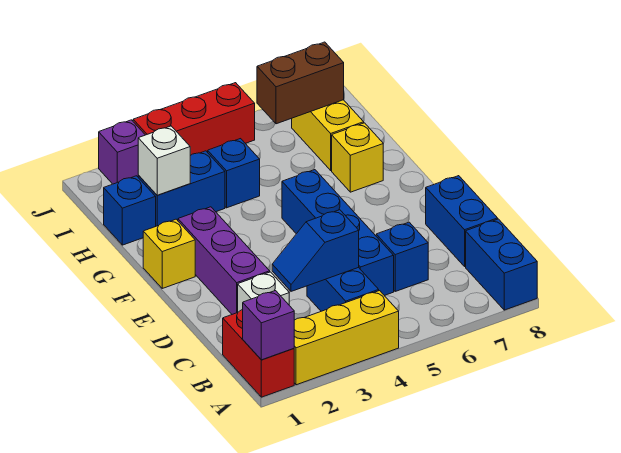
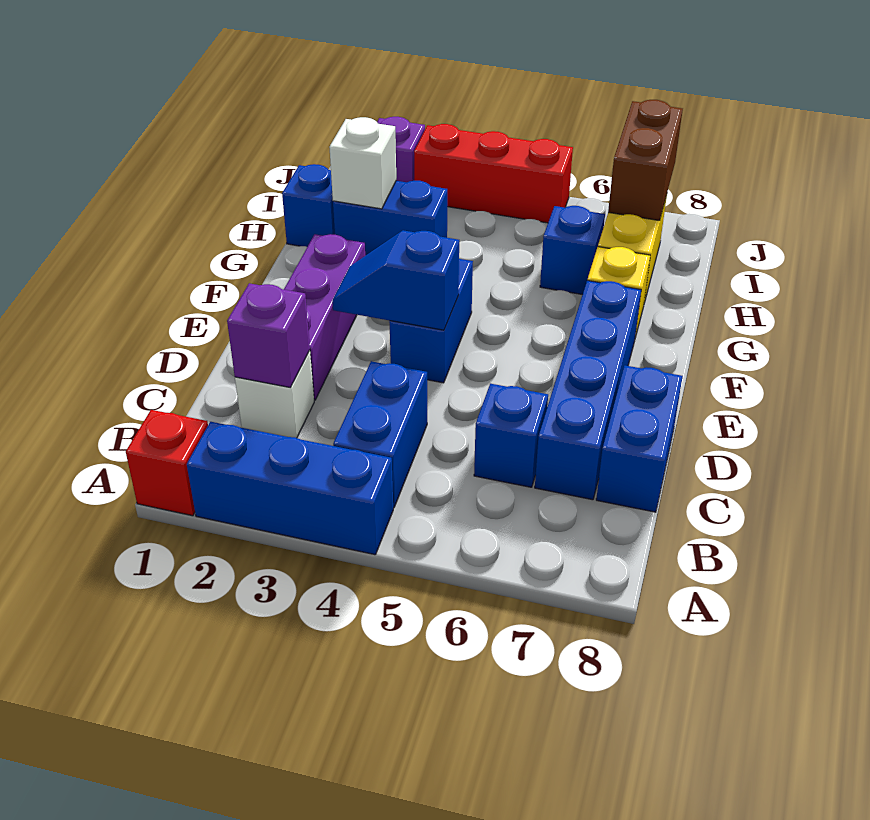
red brick A1:B1 level 1 -> red brick A1 level 1
purple brick A1 level 2 -> purple brick C2 level 2
yellow brick A2:A4 level 1 -> blue brick A2:A4 level 1
blue brick A8:B8 level 1 -> blue brick E4:F4 level 1
blue slope C3:C4 level 2 top 4 -> blue slope E3:E4 level 2 top 4
blue brick C5:F5 level 1 -> blue brick C7:F7 level 1
yellow brick F1 level 1 -> none
blue brick H4 level 1 -> blue brick H6 level 1
brown brick I6:I7 level 2 -> brown brick I7:J7 level 2

